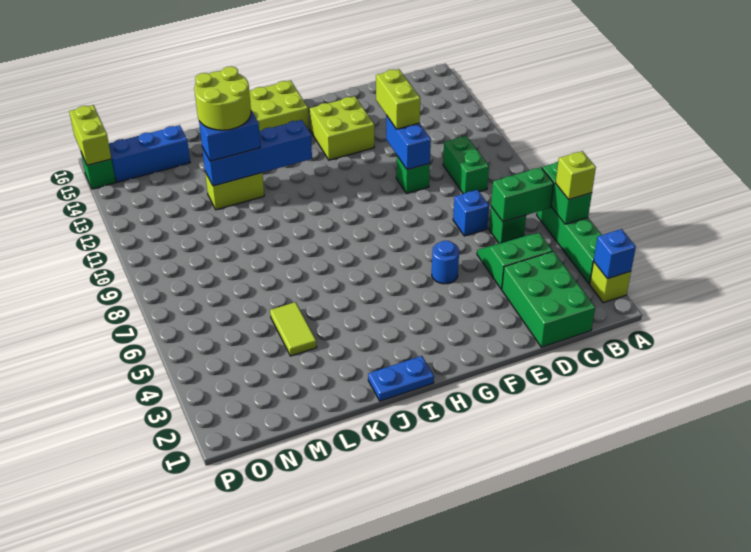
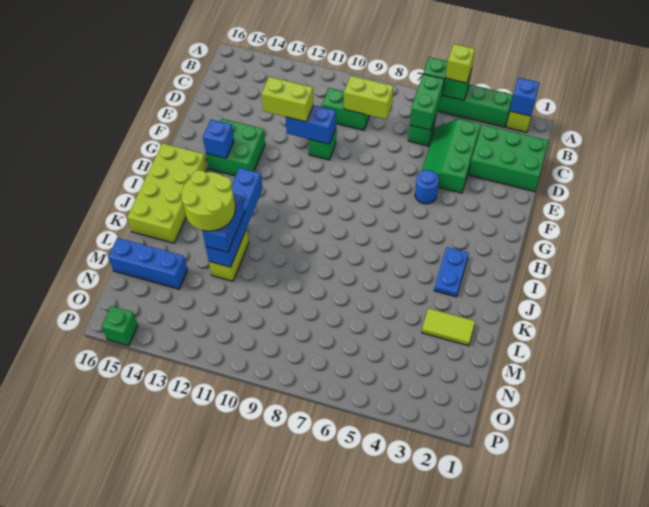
green slope C4:D5 level 1 top 4 -> green slope C4:E5 level 1 top 4
blue brick D7 level 1 -> blue brick G14 level 2
lime brick F13:G14 level 1 -> green brick F13:G14 level 1
blue plate I1:J1 level 1 -> blue plate I3:J3 level 1
lime tile L4:L5 level 1 -> lime tile L2:L3 level 1
blue brick M15:O15 level 1 -> blue brick M14:M16 level 1
lime brick P15:P16 level 2 -> lime brick C8:C9 level 2

